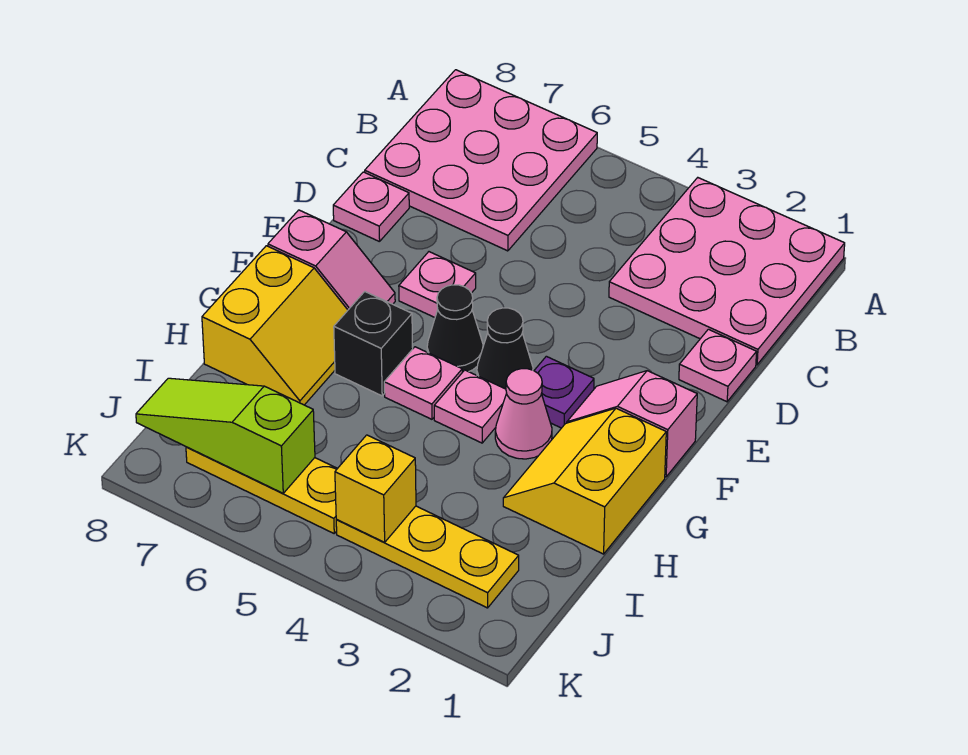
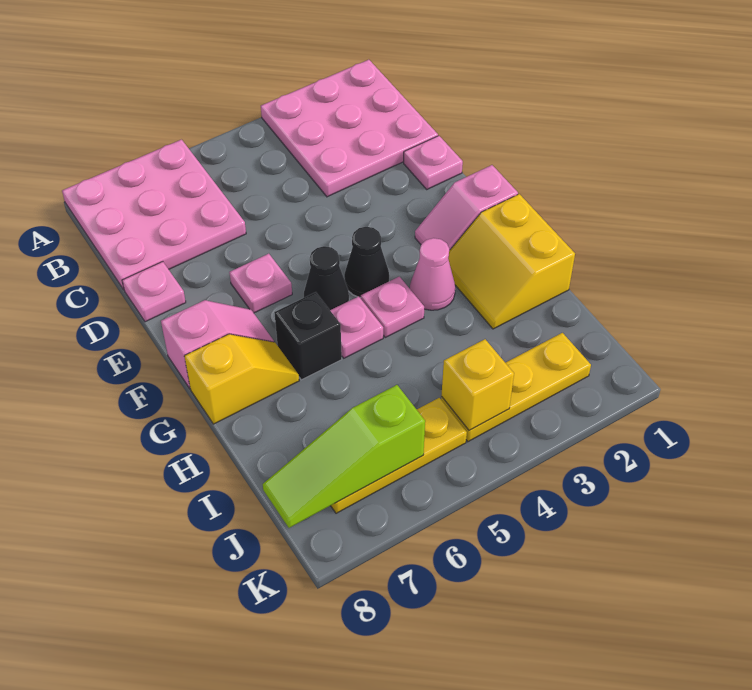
purple plate F3 level 1 -> none
yellow slope G7:H8 level 1 top 8 -> yellow slope G7:G8 level 1 top 8

